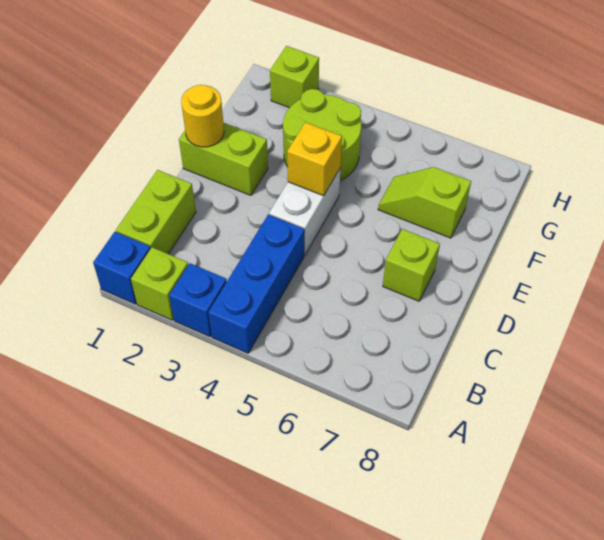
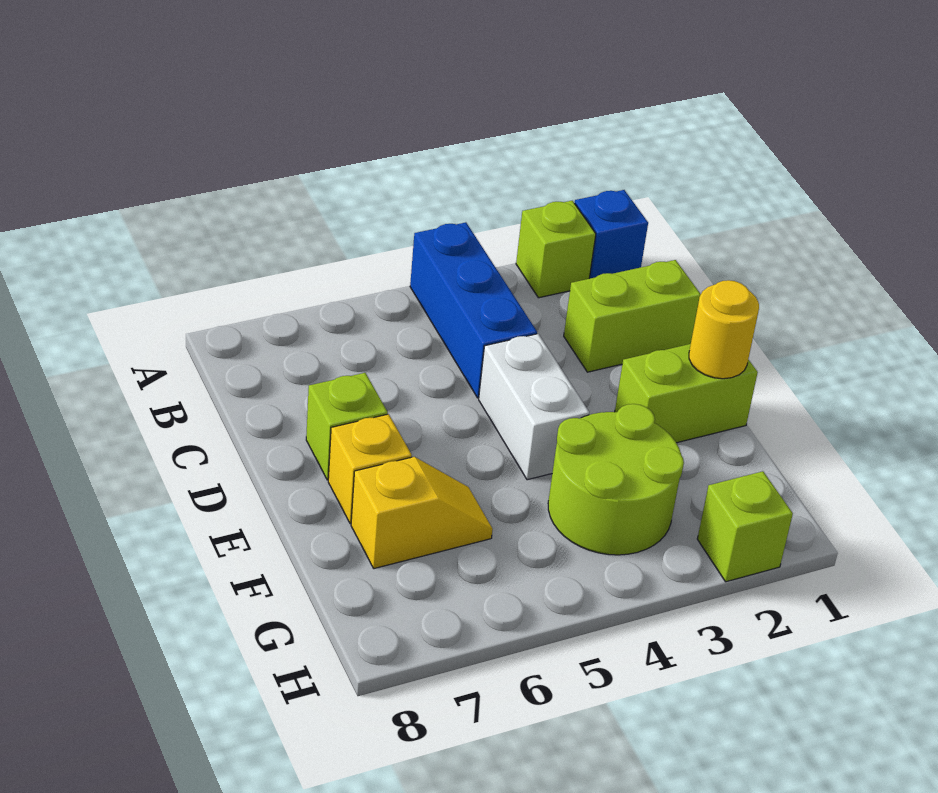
blue brick A3 level 1 -> none
lime brick B1:C1 level 1 -> lime brick C1:C2 level 1
yellow brick E4 level 2 -> yellow brick E7 level 1
lime slope F6:F7 level 1 top 7 -> yellow slope F6:F7 level 1 top 7

